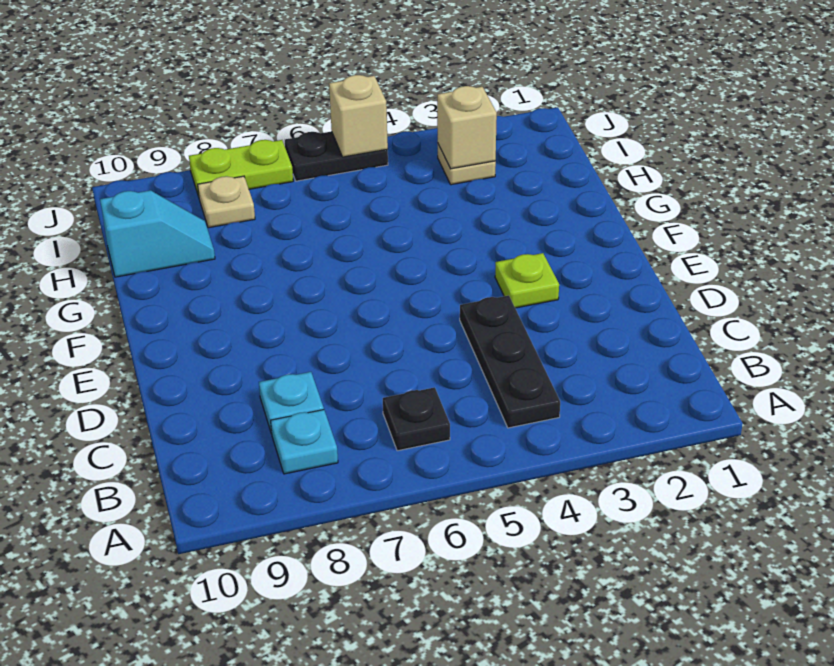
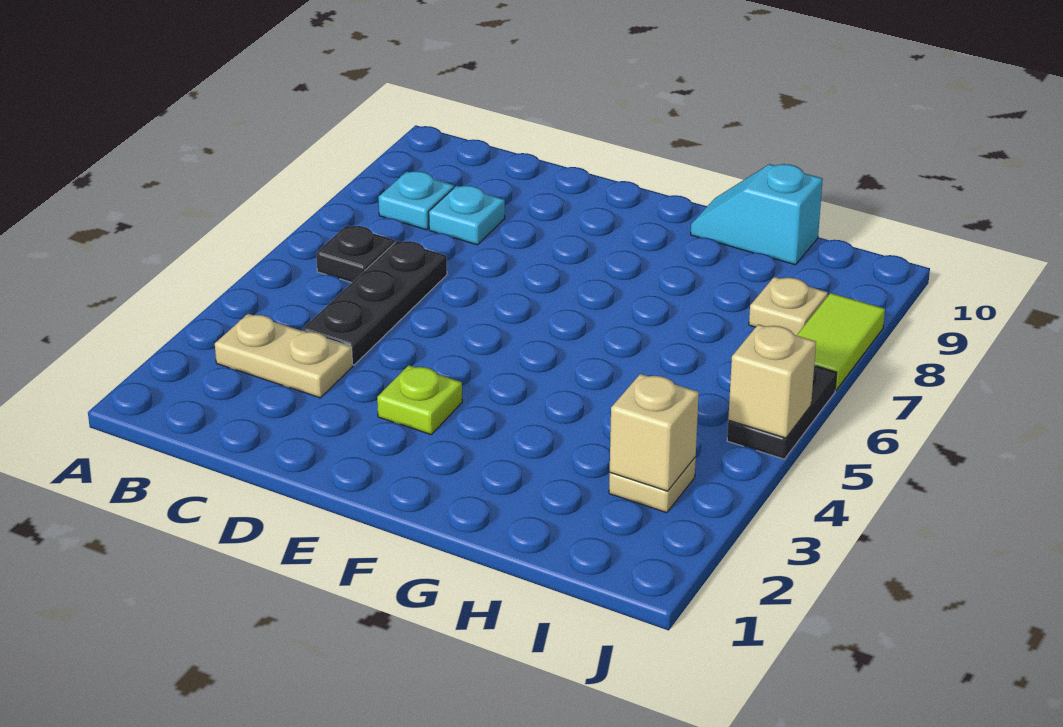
none -> tan plate B3:C3 level 1
black plate B4:D4 level 1 -> black plate C4:C6 level 1
cyan slope H9:H10 level 1 top 10 -> cyan slope G10:H10 level 1 top H
lime plate J7:J8 level 1 -> lime tile J7:J8 level 1

